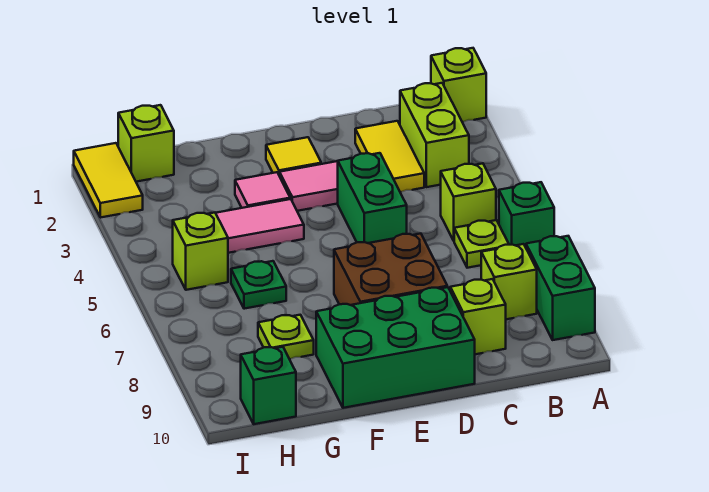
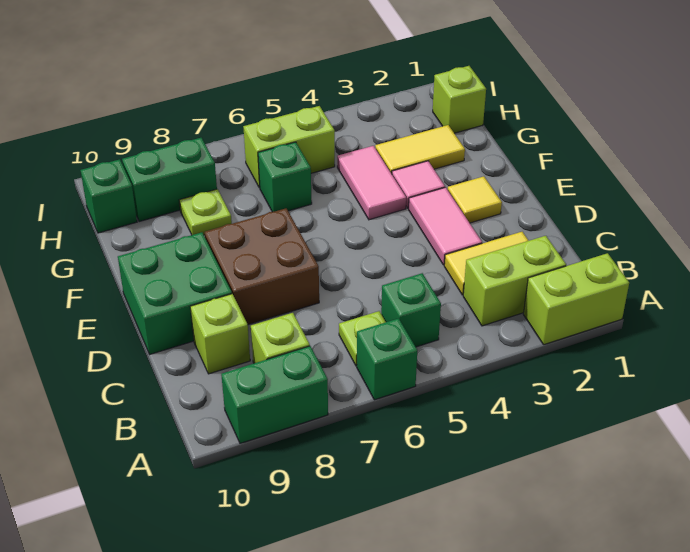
lime brick A1 level 1 -> lime brick A1:A2 level 1
lime brick B5 level 1 -> green brick B5 level 1
green brick D4:D5 level 1 -> green brick H8:H9 level 1
green brick D9:F10 level 1 -> green brick D9:E10 level 1
green plate G6 level 1 -> green brick G6 level 1
lime brick H5 level 1 -> lime brick H5:H6 level 1
yellow tile I1:I2 level 1 -> yellow tile G2:G3 level 1

